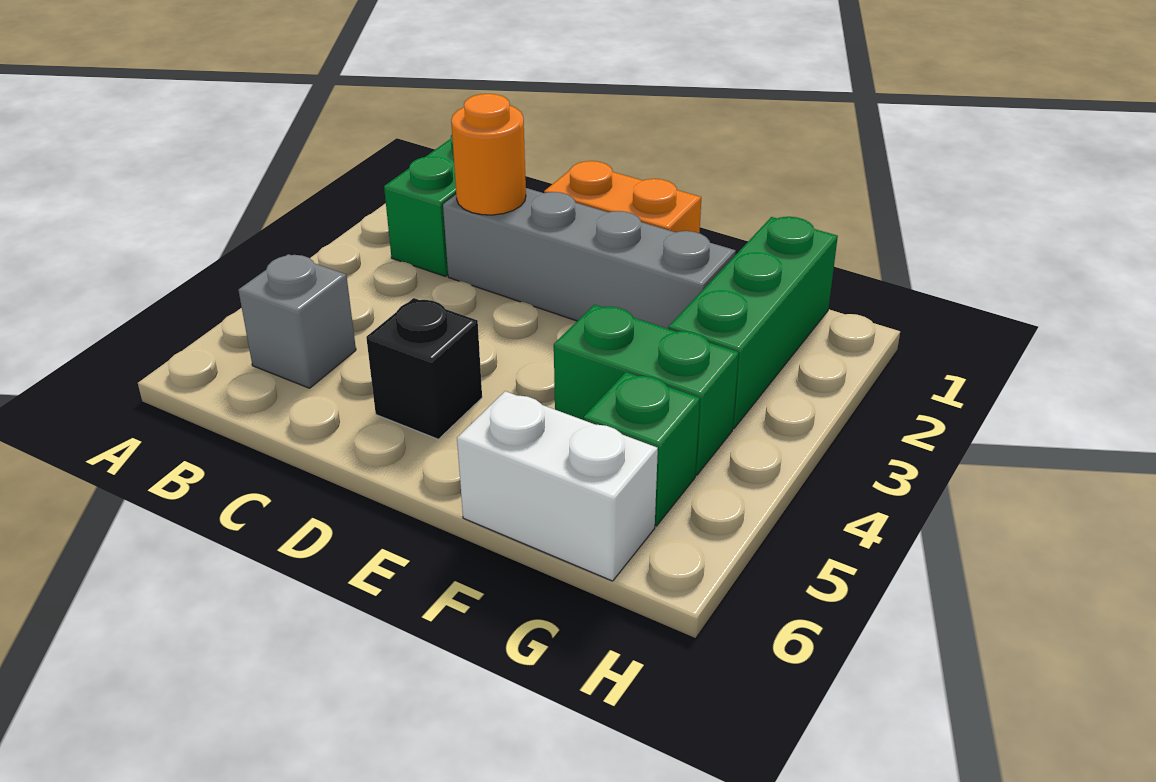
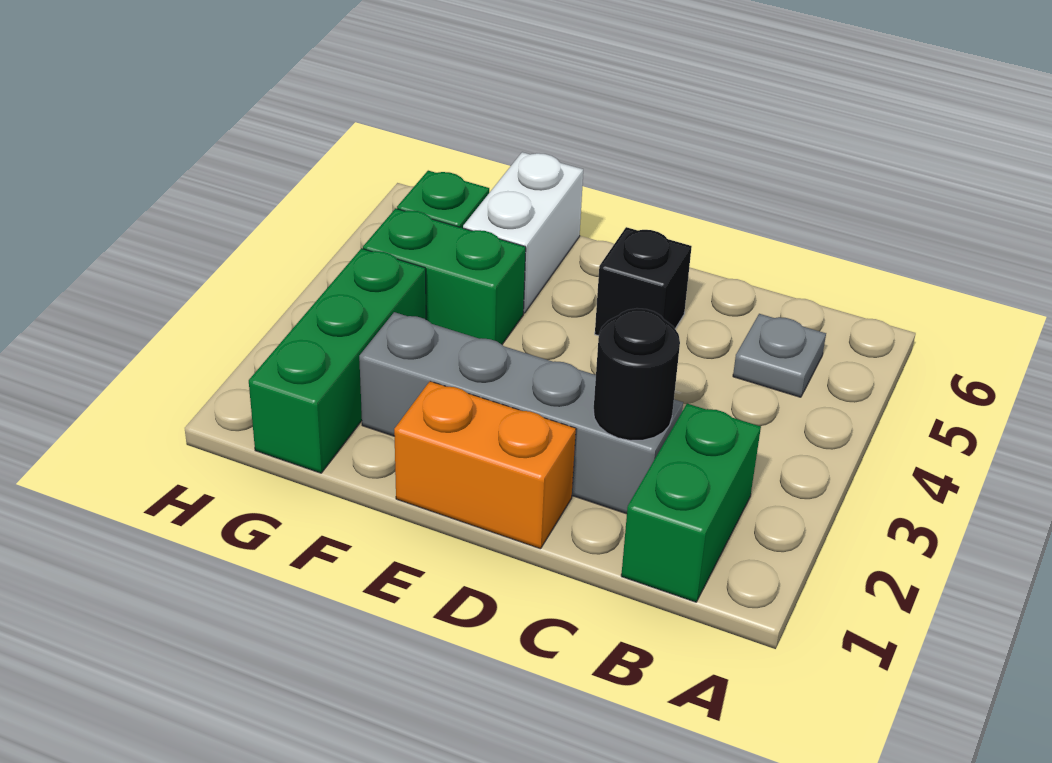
grey brick B5 level 1 -> grey plate B5 level 1
orange round brick C2 level 2 -> black round brick C2 level 2
white brick F6:G6 level 1 -> white brick F5:F6 level 1

